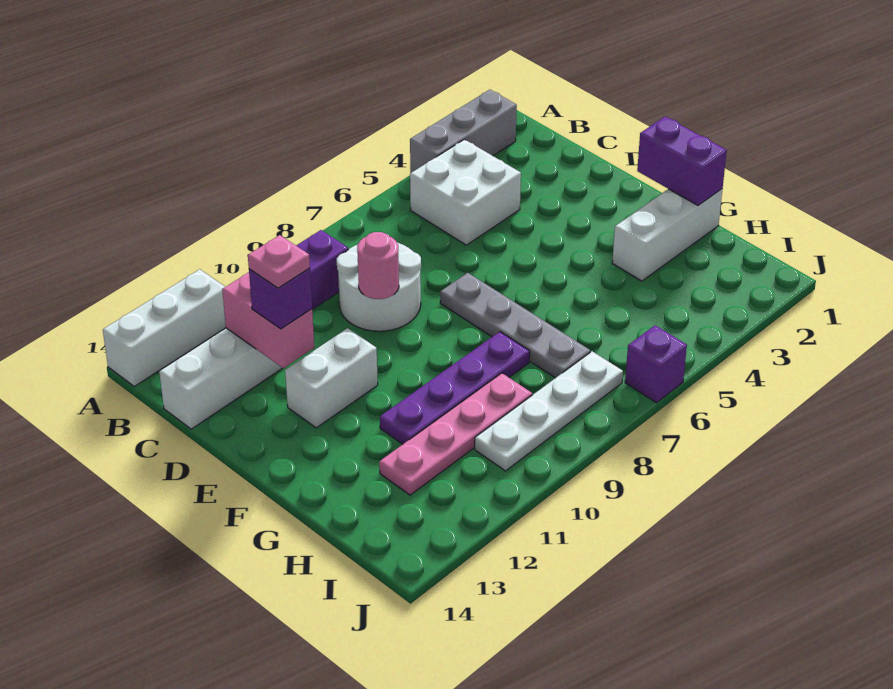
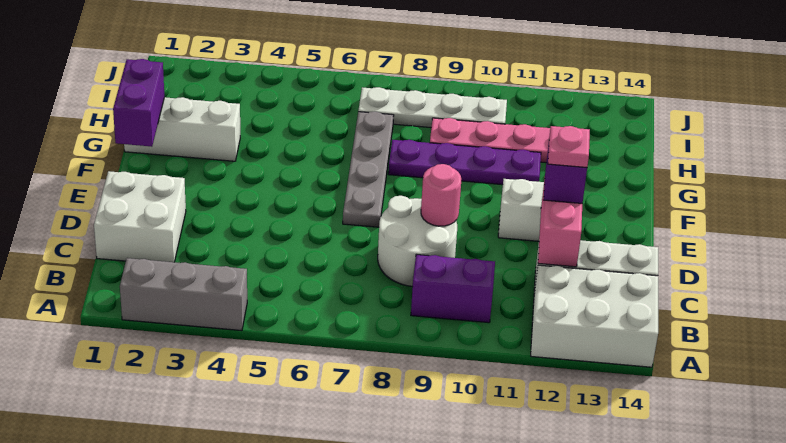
white brick A12:A14 level 1 -> white brick A12:B14 level 1
white brick B4:C5 level 1 -> white brick C1:D2 level 1
purple brick J6 level 1 -> none

